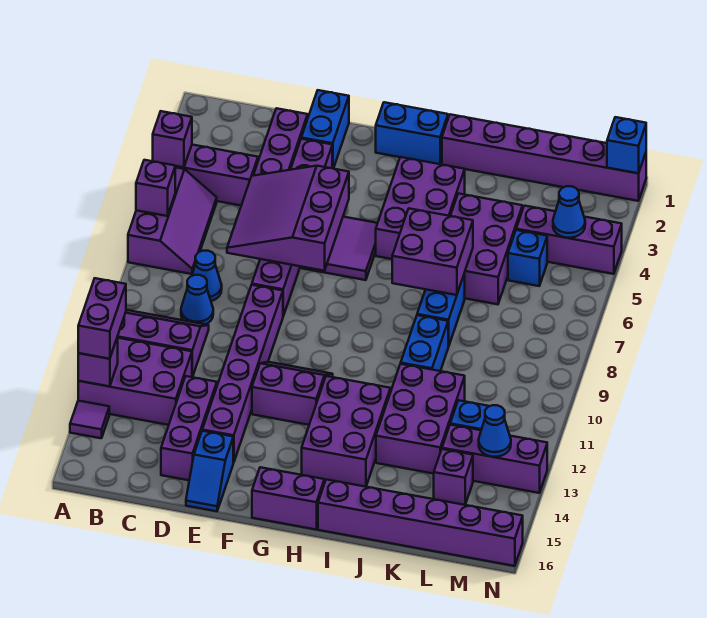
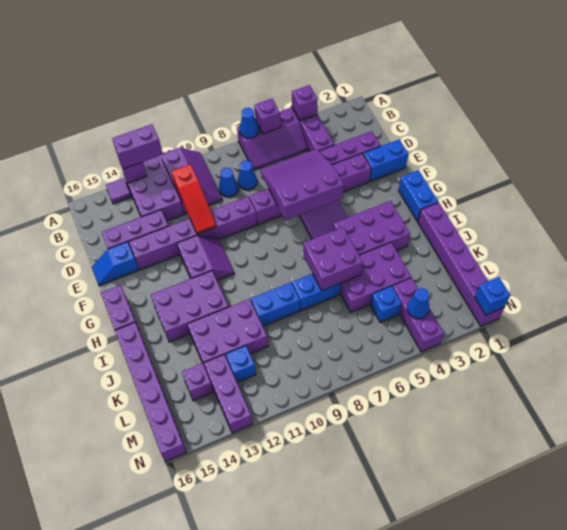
none -> red slope C11:E11 level 2 top C
blue cone M13 level 2 -> blue cone A7 level 2

